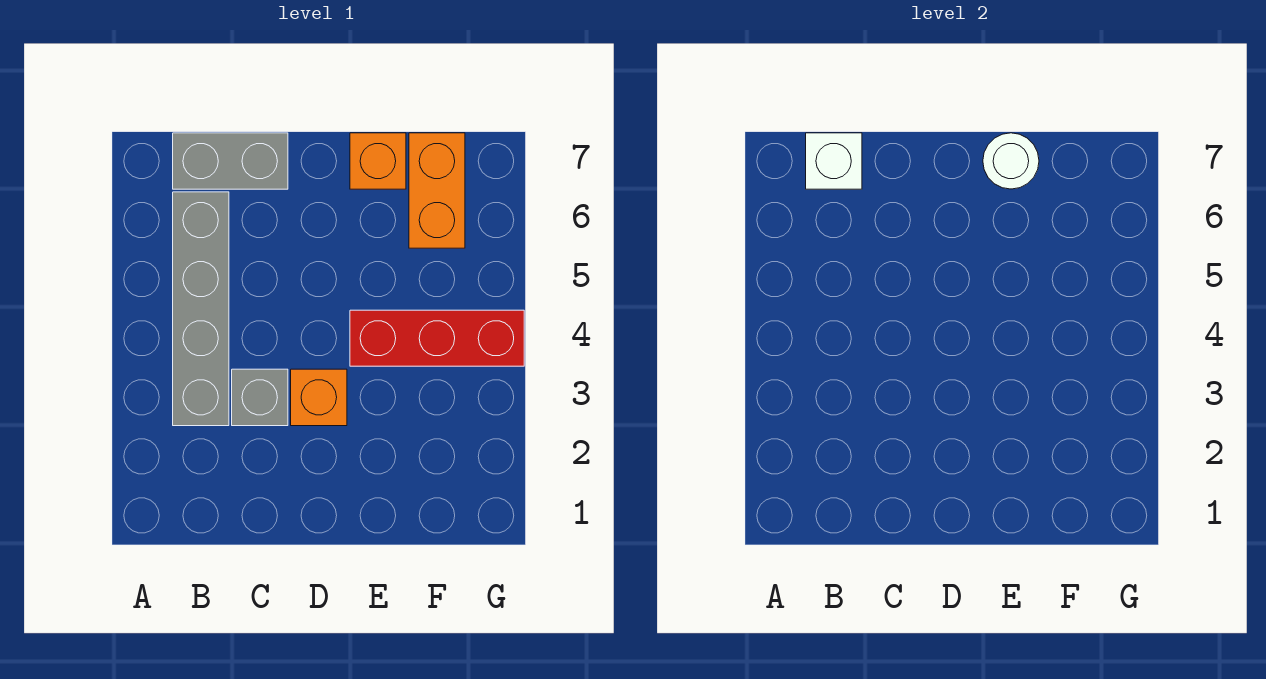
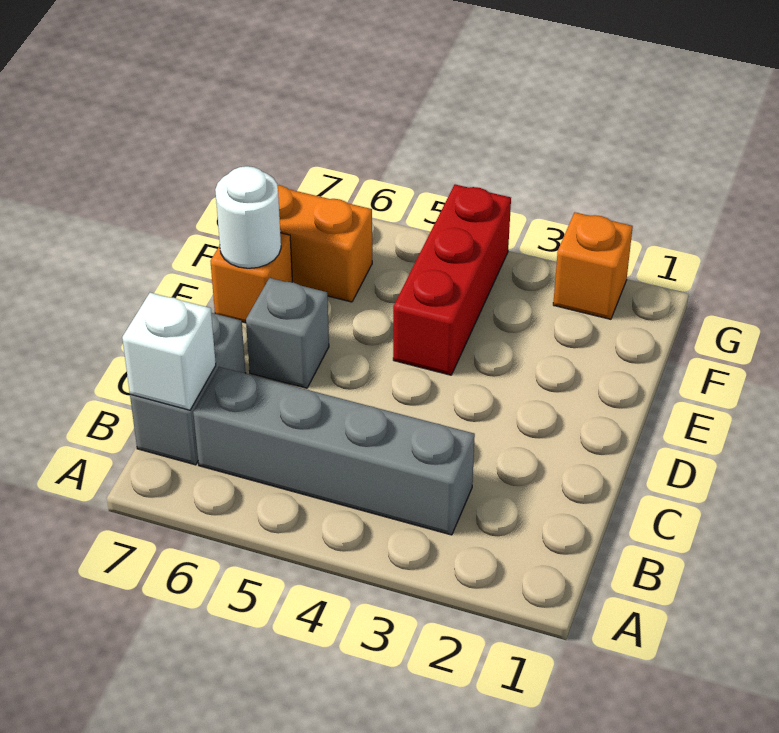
grey brick C3 level 1 -> grey brick D6 level 1
orange brick D3 level 1 -> orange brick G2 level 1

